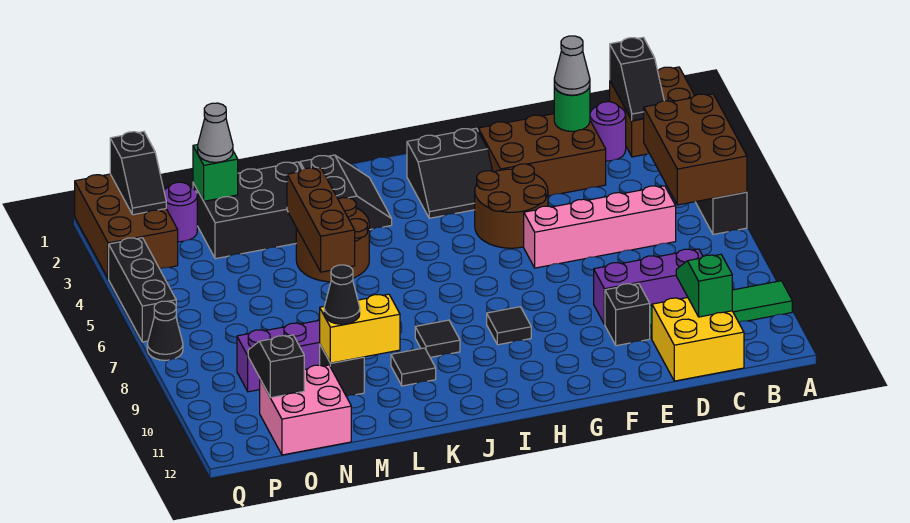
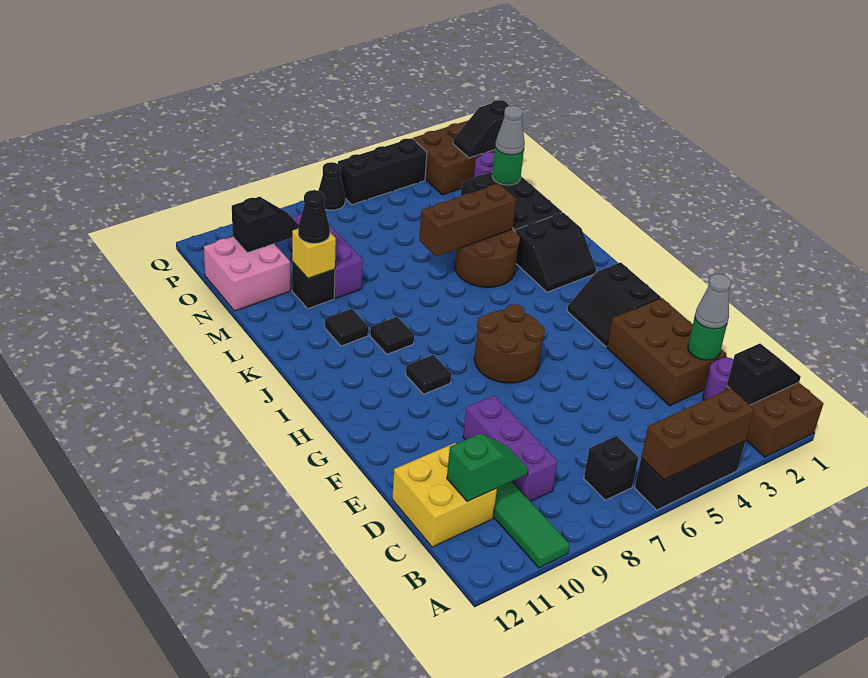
brown brick A4:B6 level 2 -> brown brick A4:A6 level 2
black slope B1:B2 level 2 top 1 -> black slope B1:B2 level 2 top 2
pink brick C6:F6 level 1 -> none
black brick E10 level 1 -> black brick B7 level 1
brown round brick F4:G5 level 1 -> brown round brick G6:H7 level 1
yellow brick L10:M10 level 2 -> yellow brick M10 level 2
green brick N2 level 2 -> green round brick N2 level 2

